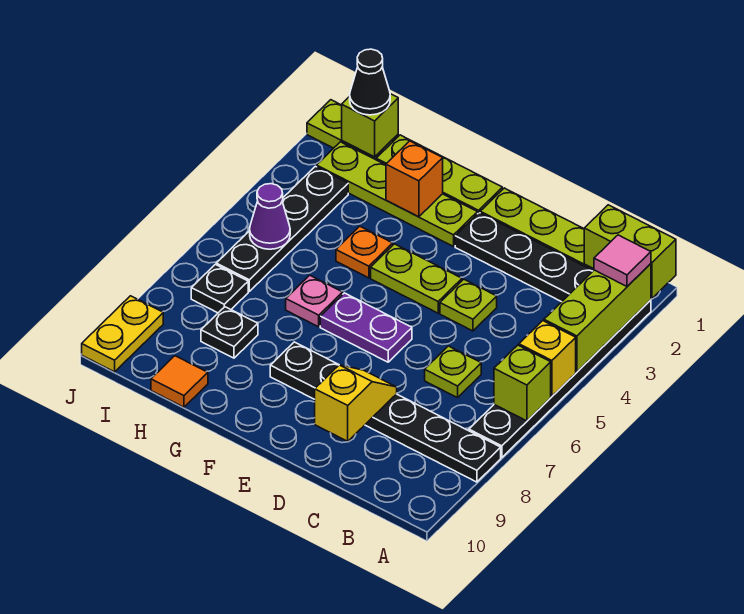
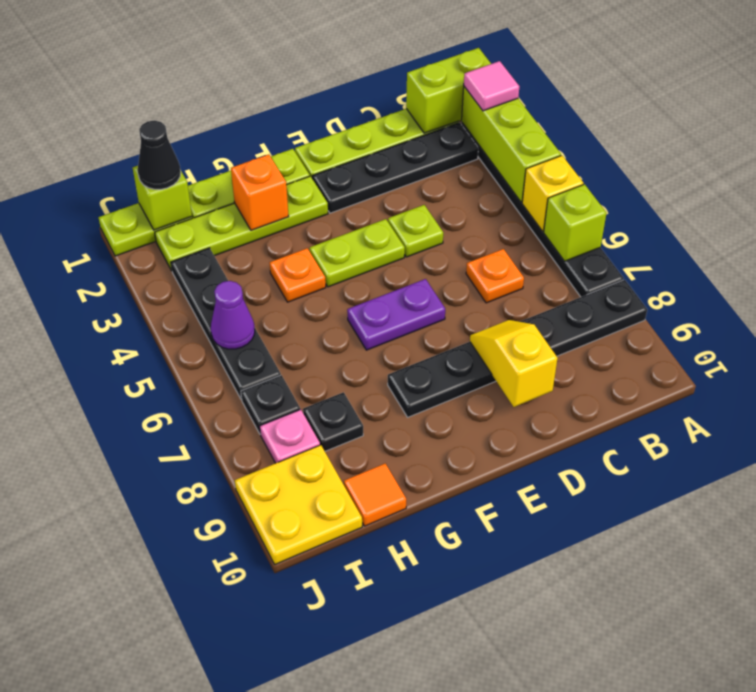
lime plate C6 level 1 -> orange plate C6 level 1
pink plate G6 level 1 -> pink plate I8 level 1
yellow plate J9:J10 level 1 -> yellow plate I9:J10 level 1

